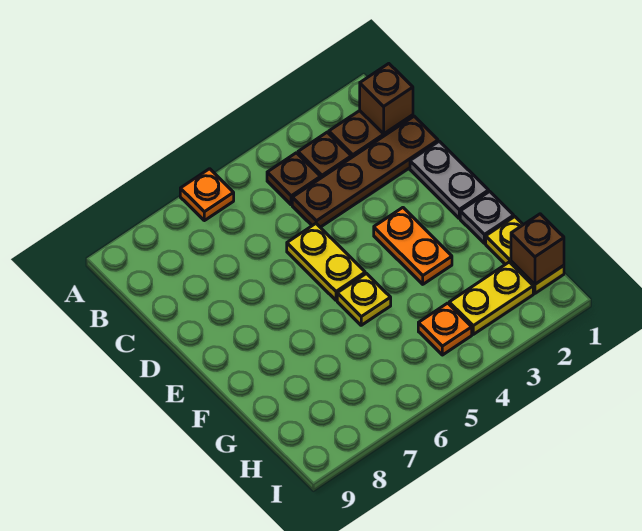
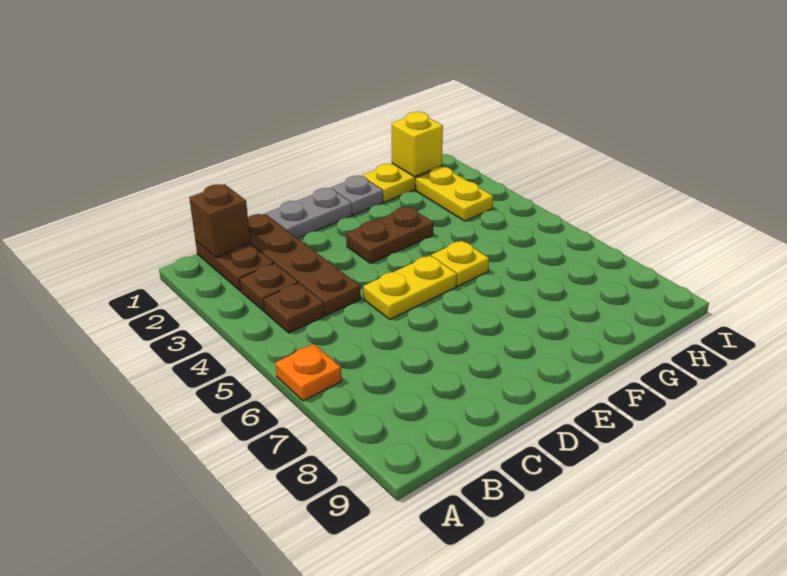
orange plate E3:F3 level 1 -> brown plate E3:F3 level 1
brown brick H1 level 2 -> yellow brick H1 level 2
orange plate H4 level 1 -> none

